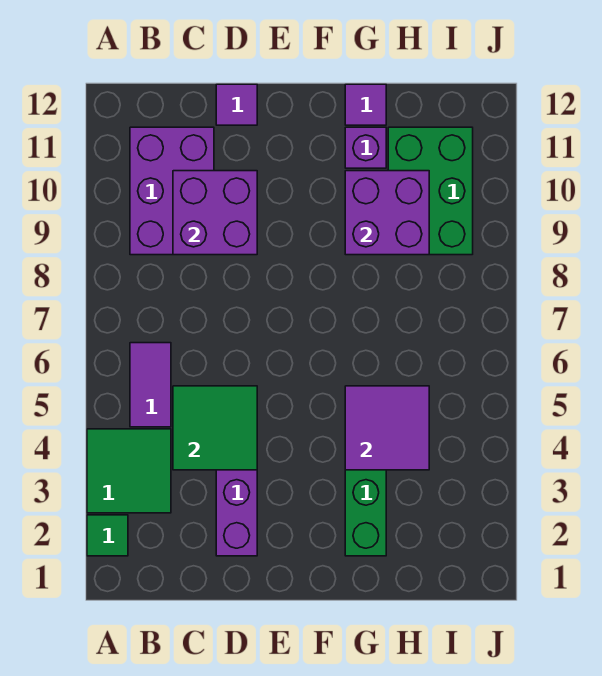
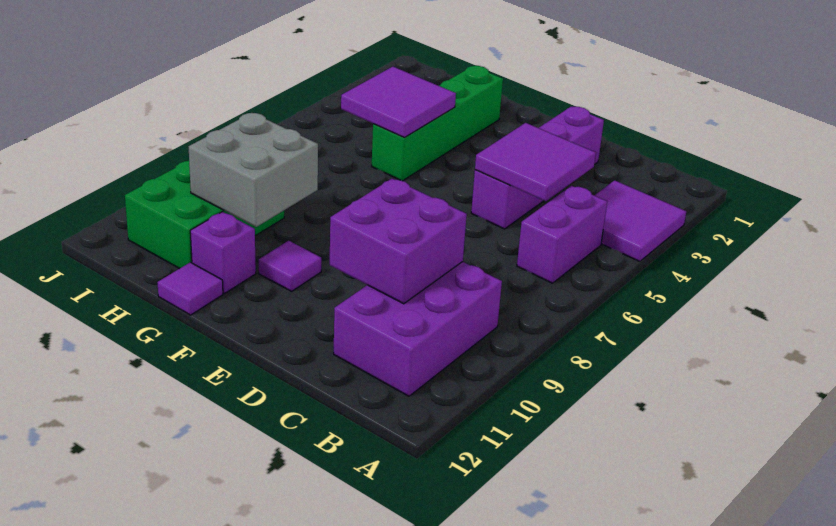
green tile A2 level 1 -> none
green tile A3:B4 level 1 -> purple tile A3:B4 level 1
purple tile B5:B6 level 1 -> purple brick B5:B6 level 1
green tile C4:D5 level 2 -> purple tile C4:D5 level 2
purple tile D12 level 1 -> purple tile F10 level 1
purple brick G9:H10 level 2 -> grey brick G9:H10 level 2

